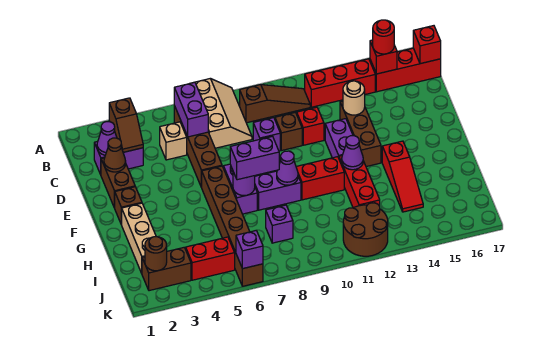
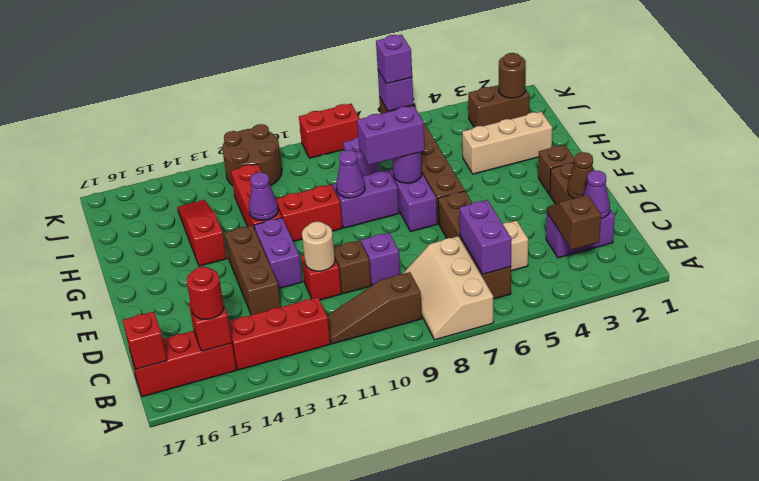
tan round brick D13 level 2 -> tan round brick D11 level 2
tan brick G2:I2 level 1 -> tan brick H2:H4 level 1
red brick J4:J5 level 1 -> red brick K8:K9 level 1
none -> purple brick K6 level 3

